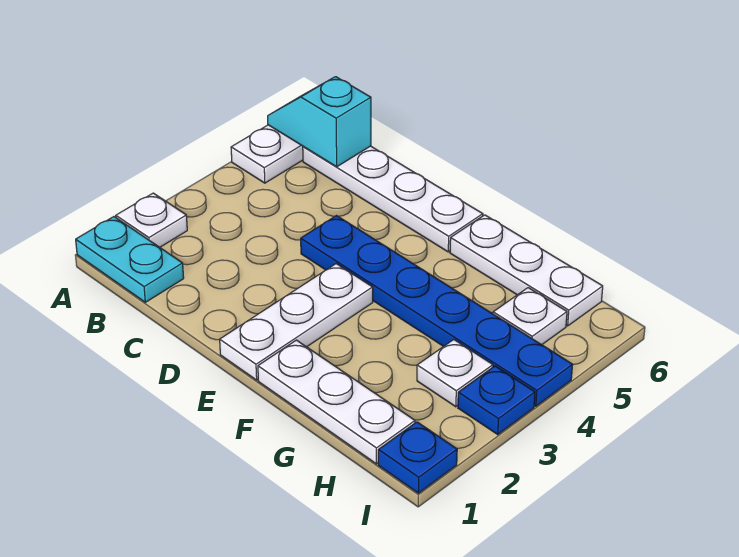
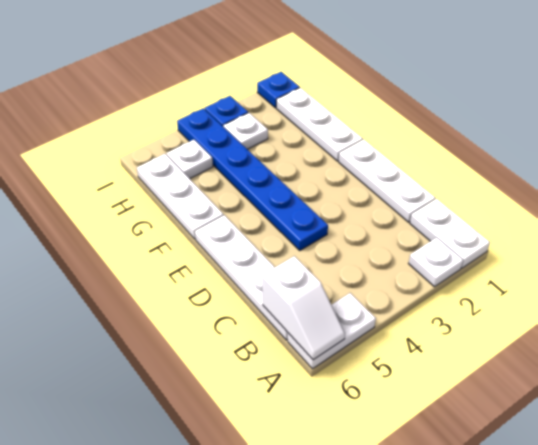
cyan plate A1:B1 level 1 -> white plate A1:B1 level 1
cyan slope A6:B6 level 2 top B -> white slope A6:B6 level 2 top B
white plate E1:E3 level 1 -> white plate C1:E1 level 1

